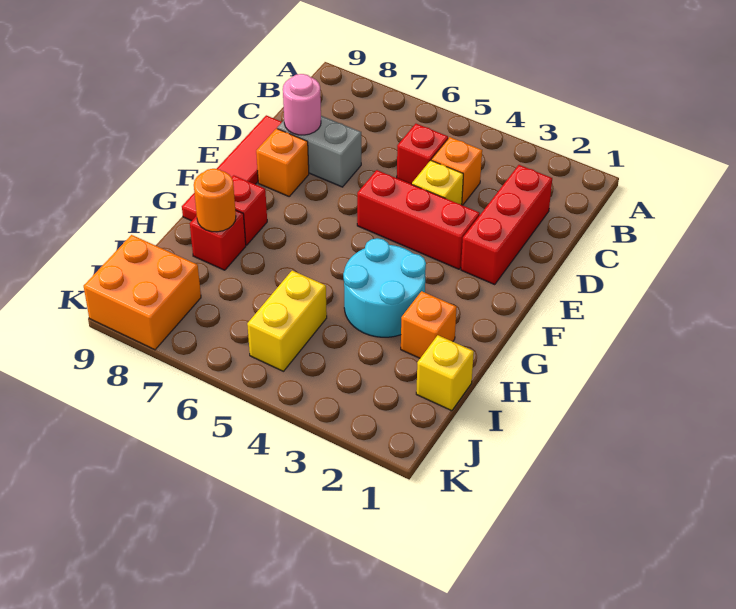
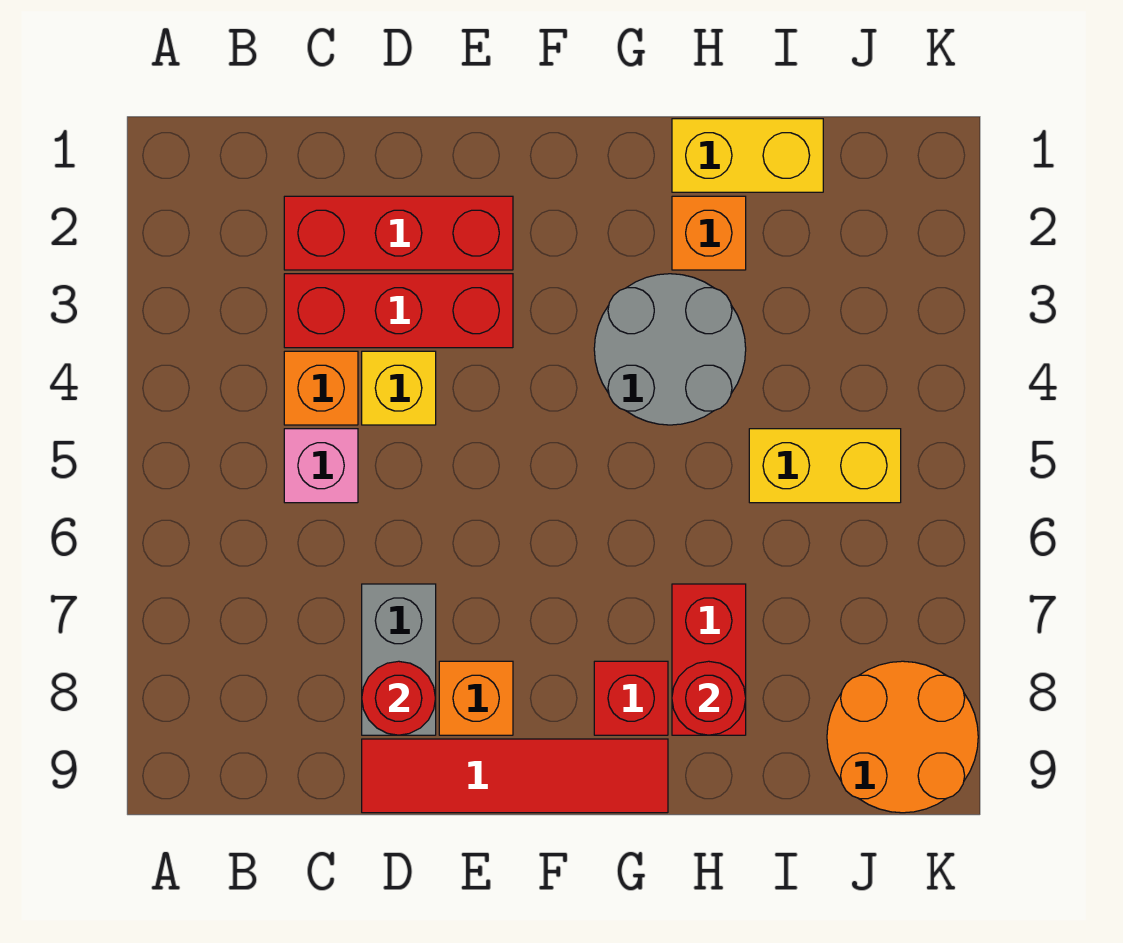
red brick C5 level 1 -> pink brick C5 level 1
pink round brick D8 level 2 -> red round brick D8 level 2
red brick E3:E5 level 1 -> red brick C3:E3 level 1
cyan round brick G3:H4 level 1 -> grey round brick G3:H4 level 1
red brick H8 level 1 -> red brick H7:H8 level 1
orange round brick H8 level 2 -> red round brick H8 level 2
yellow brick I1 level 1 -> yellow brick H1:I1 level 1
orange brick J8:K9 level 1 -> orange round brick J8:K9 level 1

